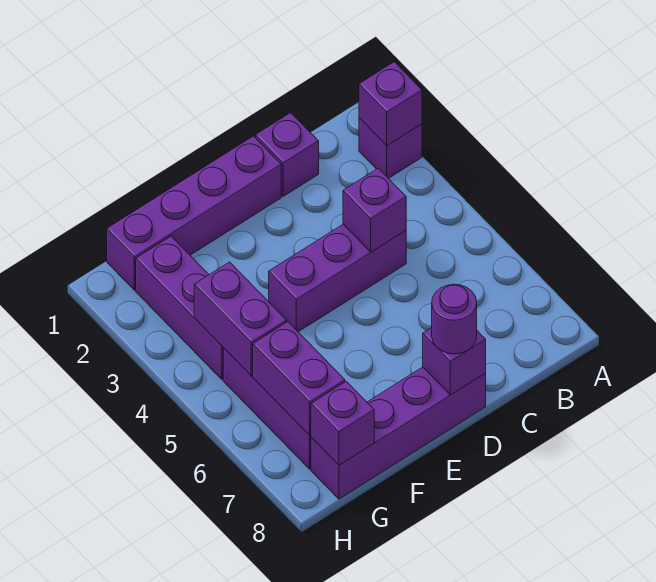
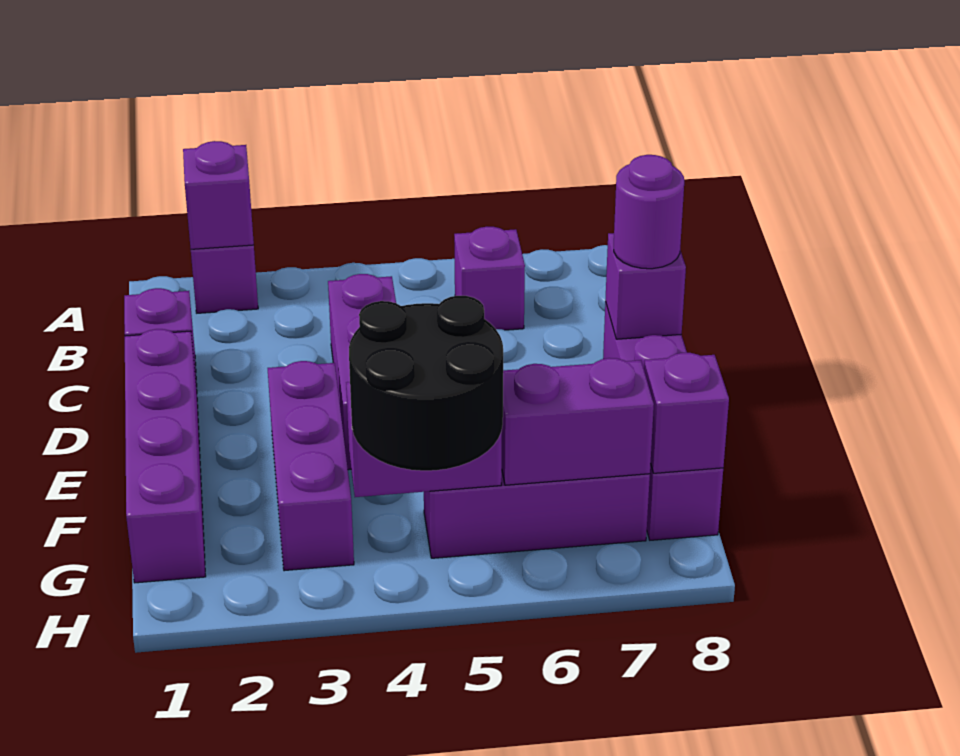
purple brick C4 level 2 -> purple brick B6 level 1
purple brick G2:G4 level 1 -> purple brick E3:G3 level 1
none -> black round brick G4:H5 level 3

